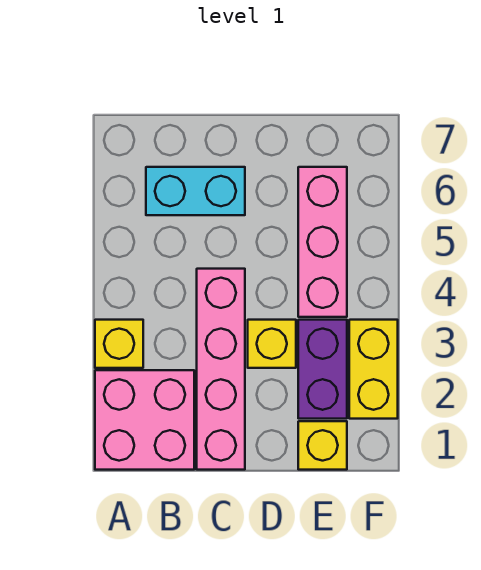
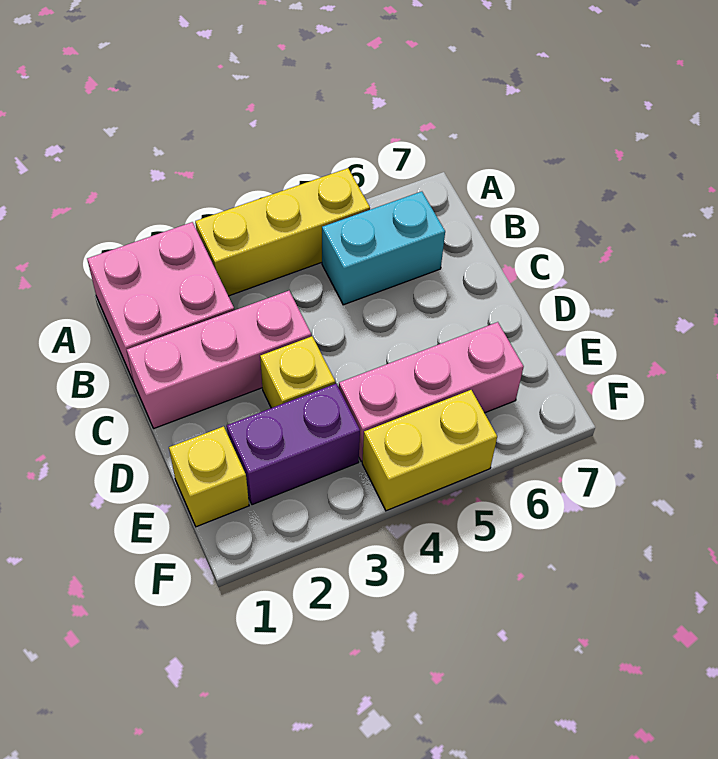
yellow brick A3 level 1 -> yellow brick A3:A5 level 1
cyan brick B6:C6 level 1 -> cyan brick B5:B6 level 1
pink brick C1:C4 level 1 -> pink brick C1:C3 level 1
yellow brick F2:F3 level 1 -> yellow brick F4:F5 level 1

